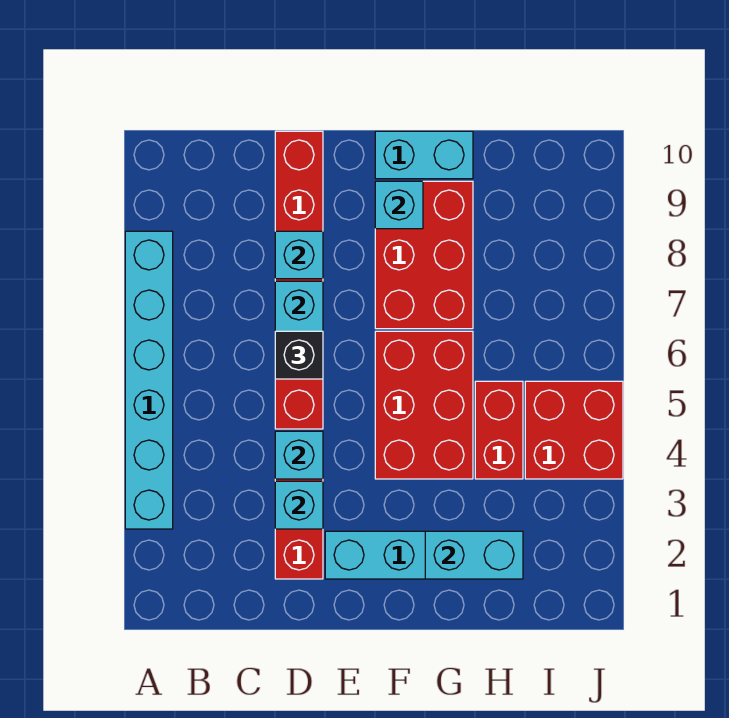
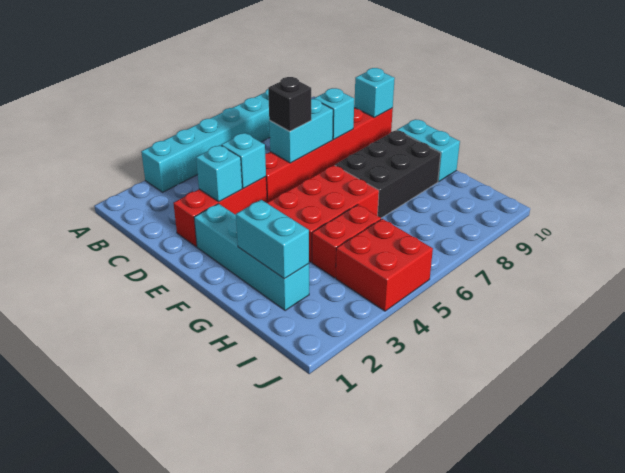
red brick F7:G9 level 1 -> black brick F7:G9 level 1
cyan brick F9 level 2 -> cyan brick D10 level 2

